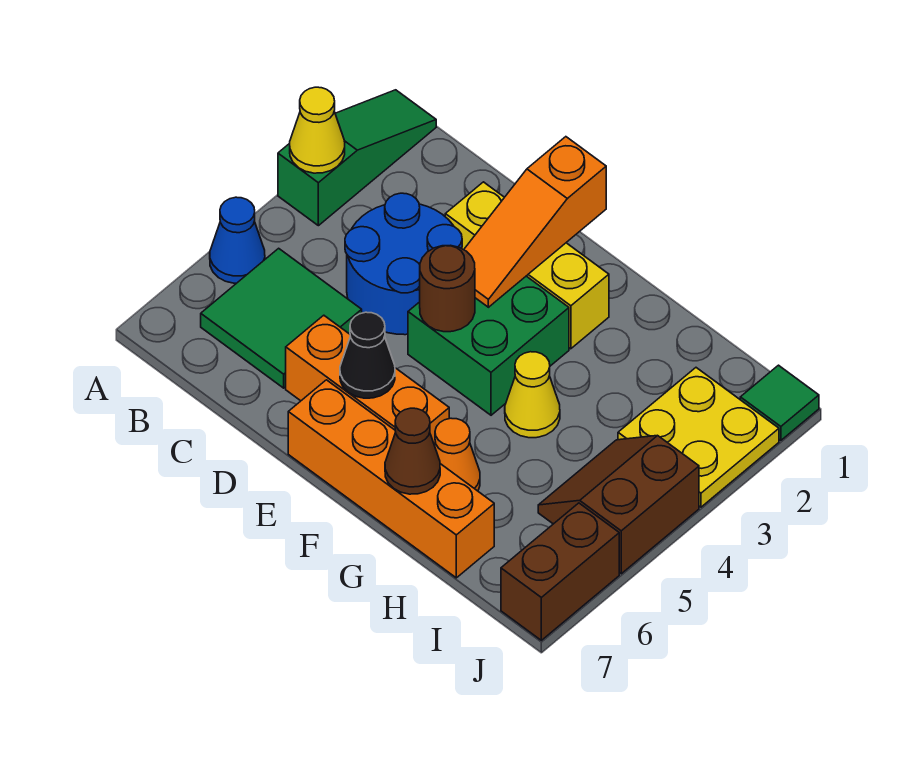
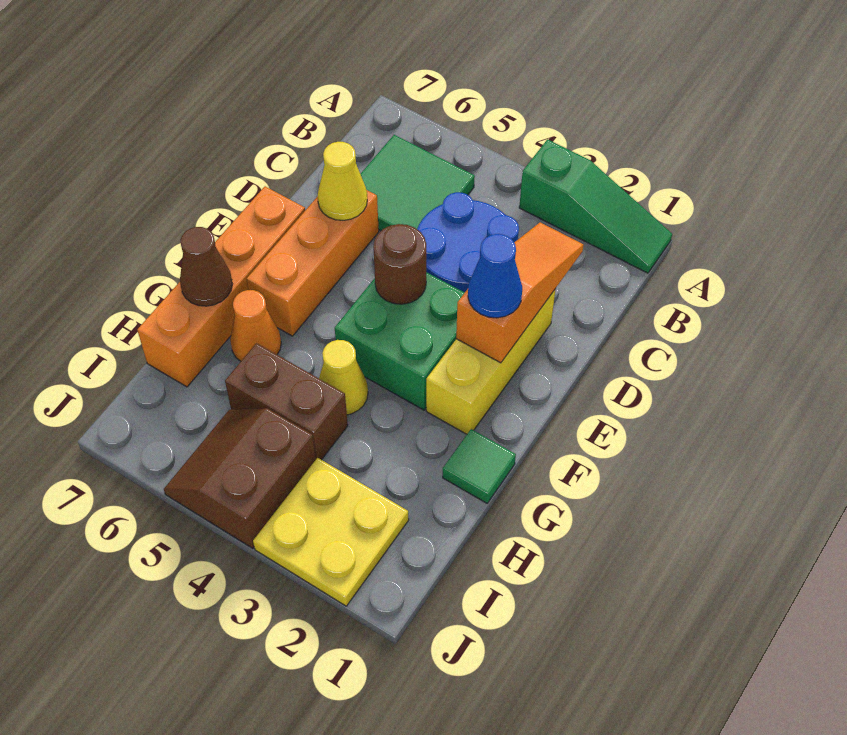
yellow cone A3 level 2 -> yellow cone D6 level 2
blue cone A5 level 1 -> blue cone E2 level 3
orange slope E1:E3 level 2 top 1 -> orange slope C2:E2 level 2 top E
black cone E6 level 2 -> none
brown slope I4:J5 level 1 top J -> brown slope I4:J5 level 1 top 4
green tile J1 level 1 -> green tile G1 level 1
brown brick J6:J7 level 1 -> brown brick H4:H5 level 1

